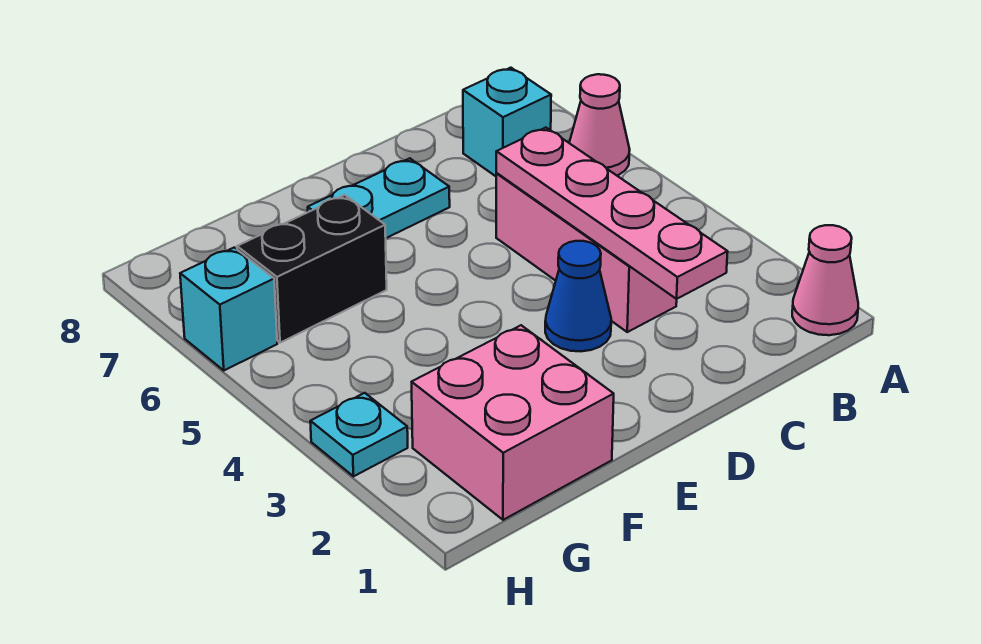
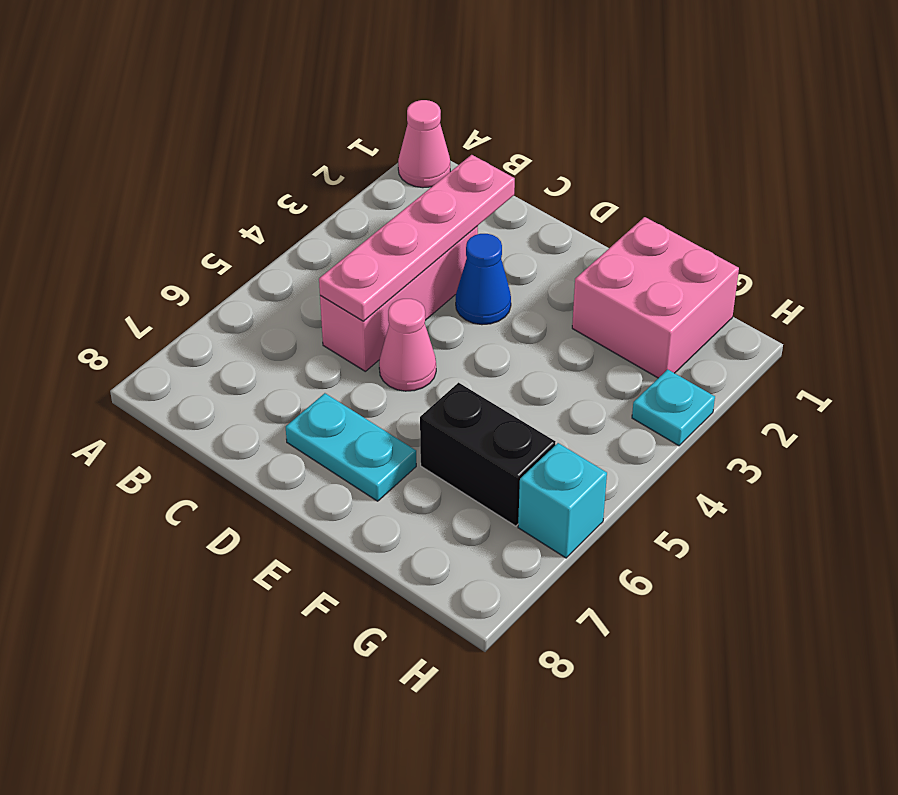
pink cone A6 level 1 -> pink cone D5 level 1
cyan brick B7 level 1 -> none

